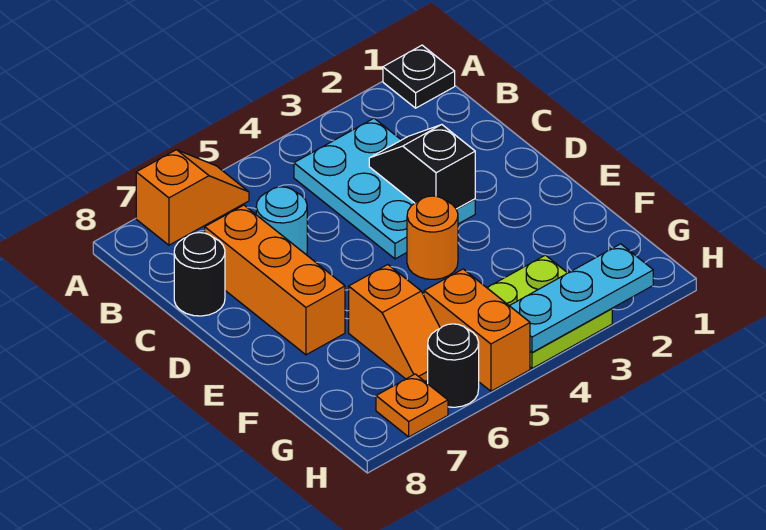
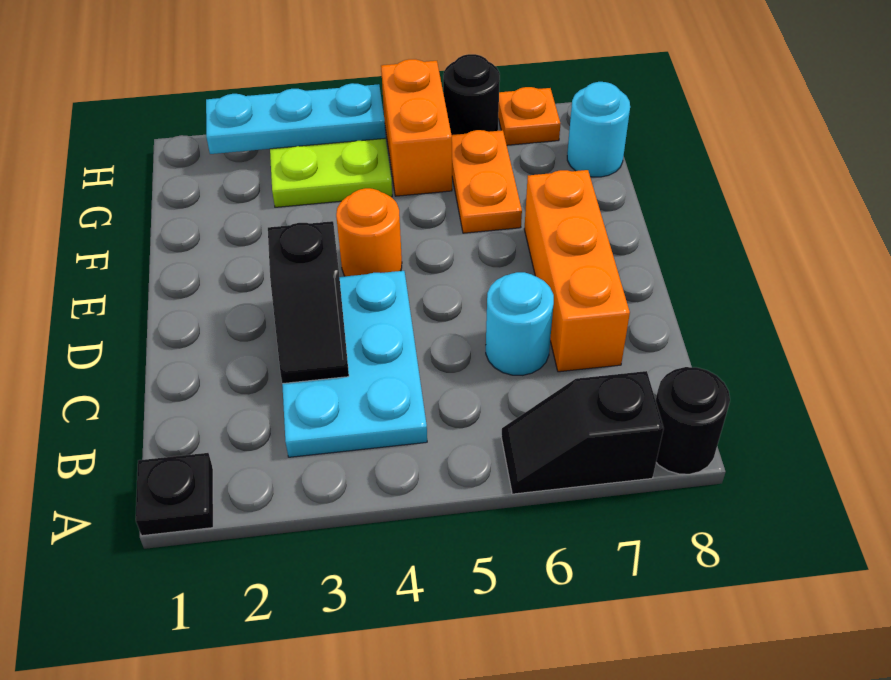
orange slope A6:A7 level 1 top 7 -> black slope A6:A7 level 1 top 7
black round brick C8 level 1 -> black round brick A8 level 1
orange slope F6:G6 level 1 top F -> orange plate F6:G6 level 1
none -> cyan round brick G8 level 1

